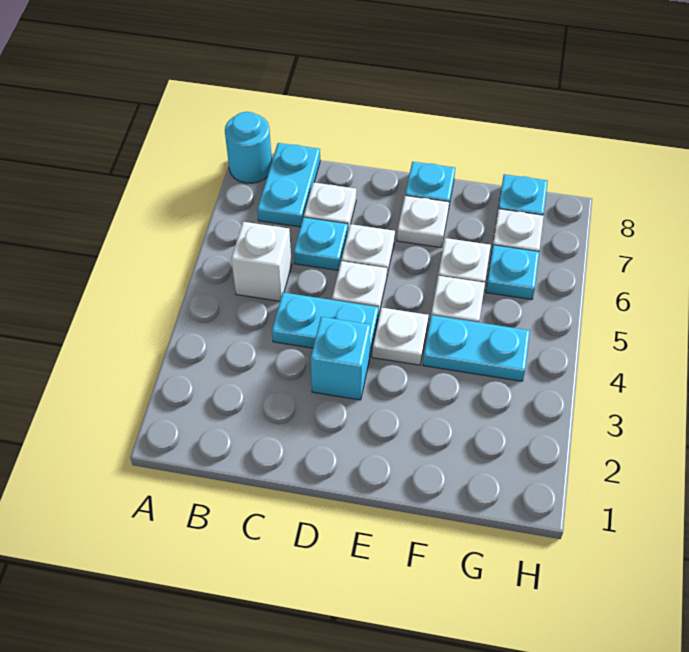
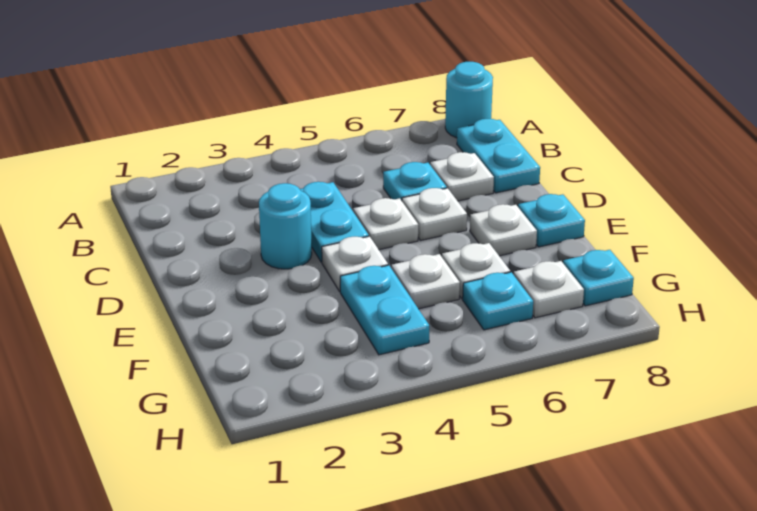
white brick B5 level 1 -> none
cyan plate B7:B8 level 1 -> cyan plate B8:C8 level 1
cyan brick D3 level 1 -> cyan round brick D3 level 1

